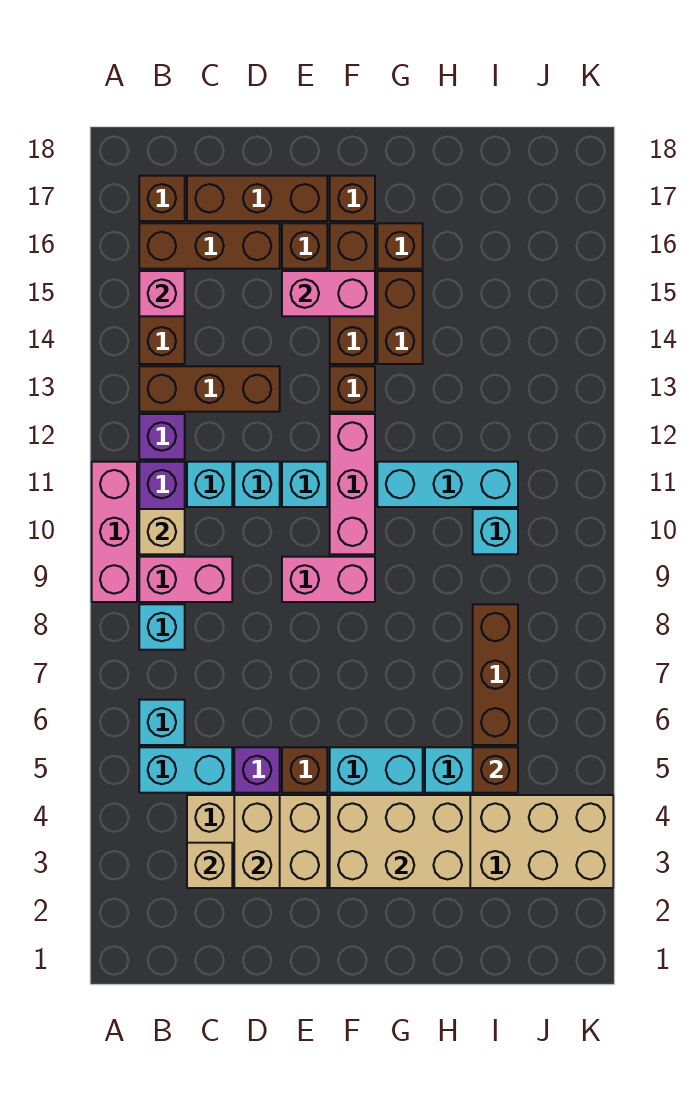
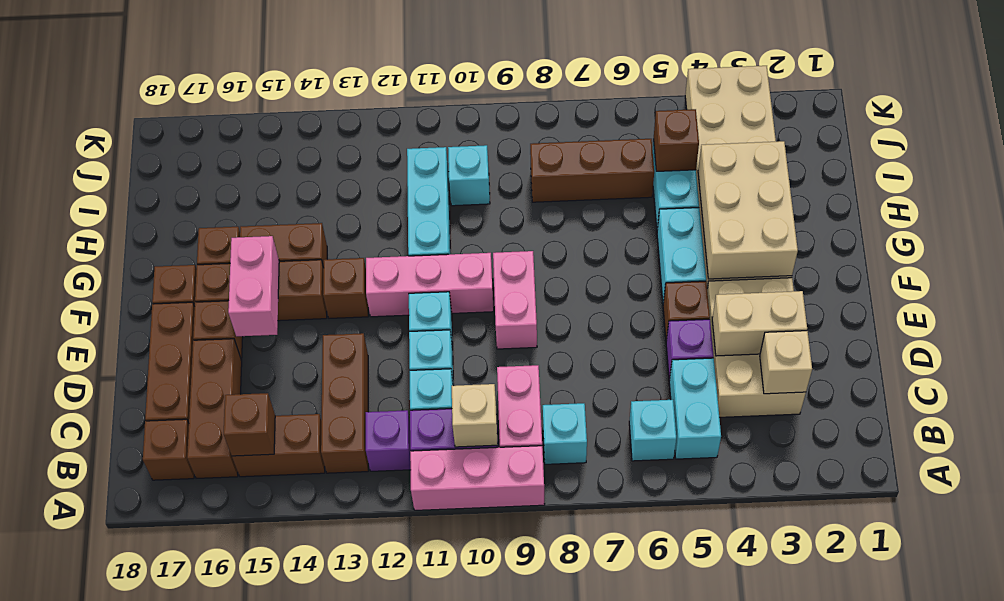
pink brick B15 level 2 -> brown brick B15 level 2

